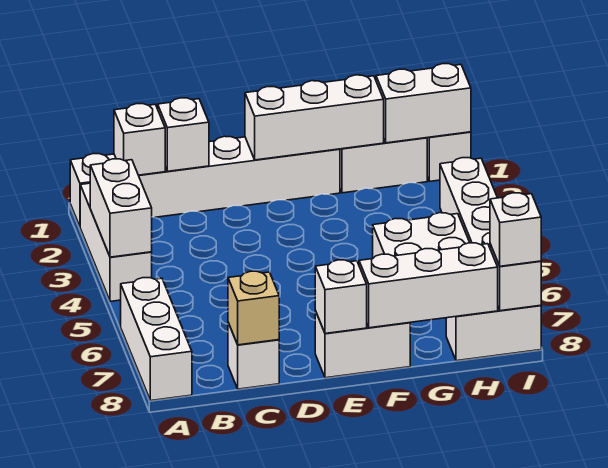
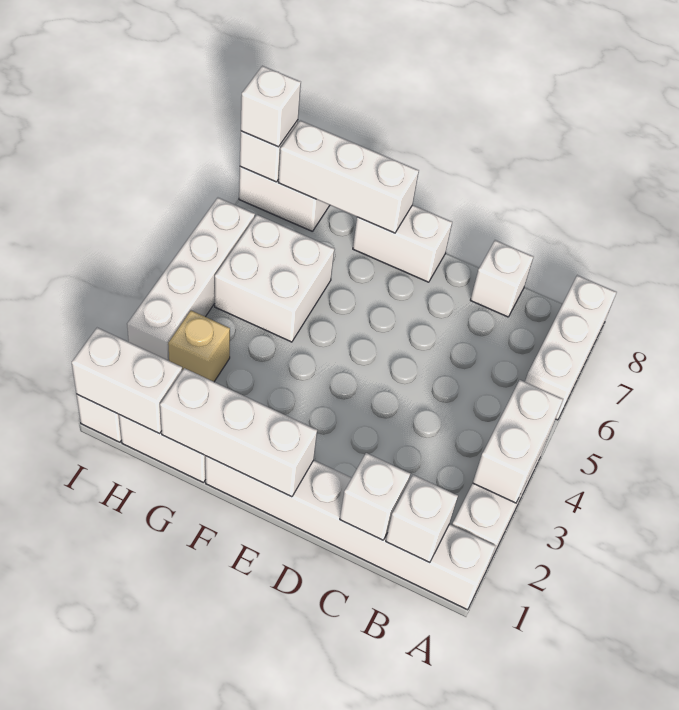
tan brick C8 level 2 -> tan brick H3 level 1
white brick E8 level 2 -> none

